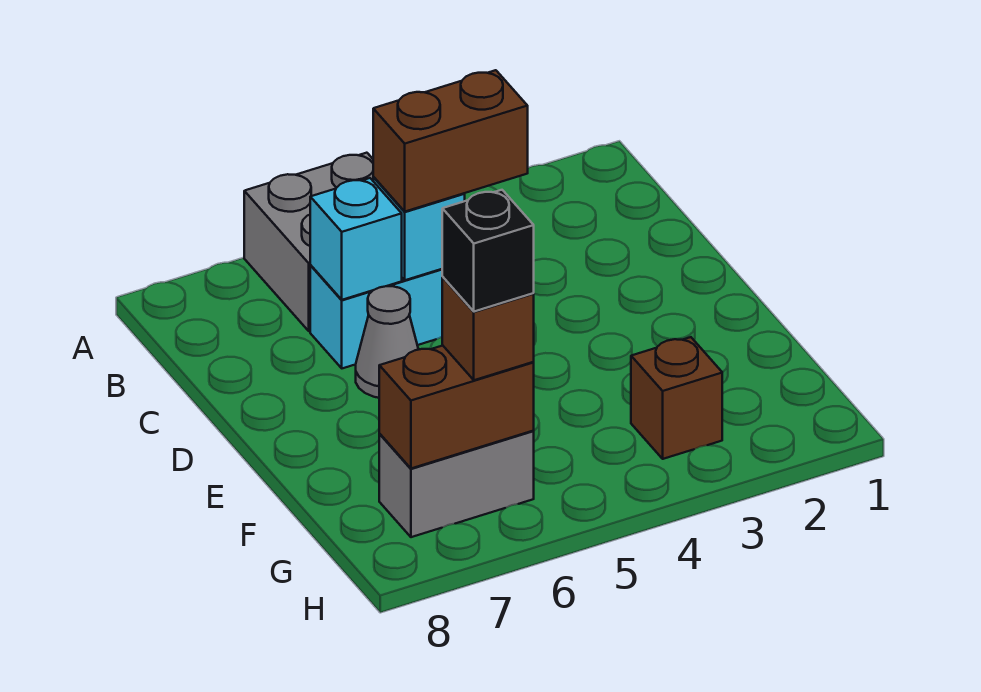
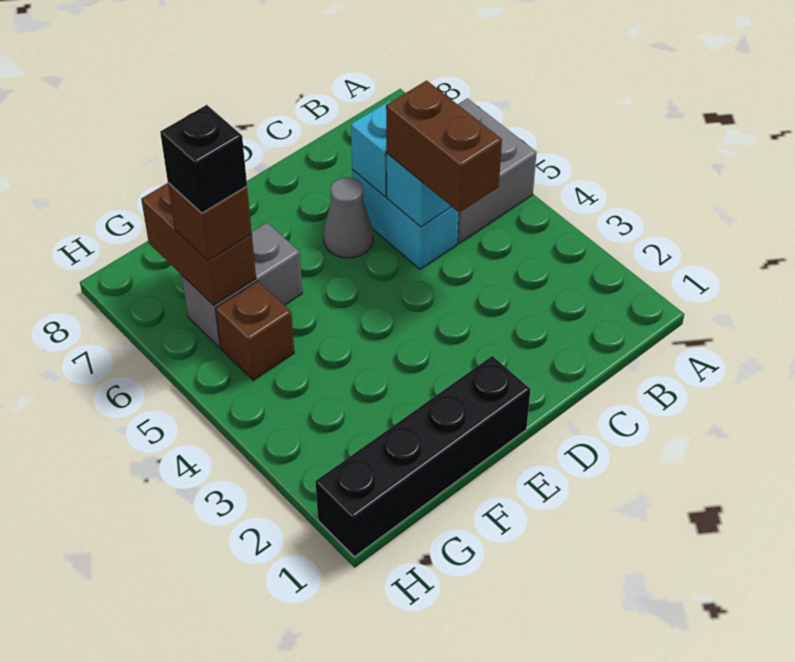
none -> black brick E1:H1 level 1
brown brick G3 level 1 -> brown brick G5 level 1
grey brick G6:G7 level 1 -> grey brick F6:G6 level 1

